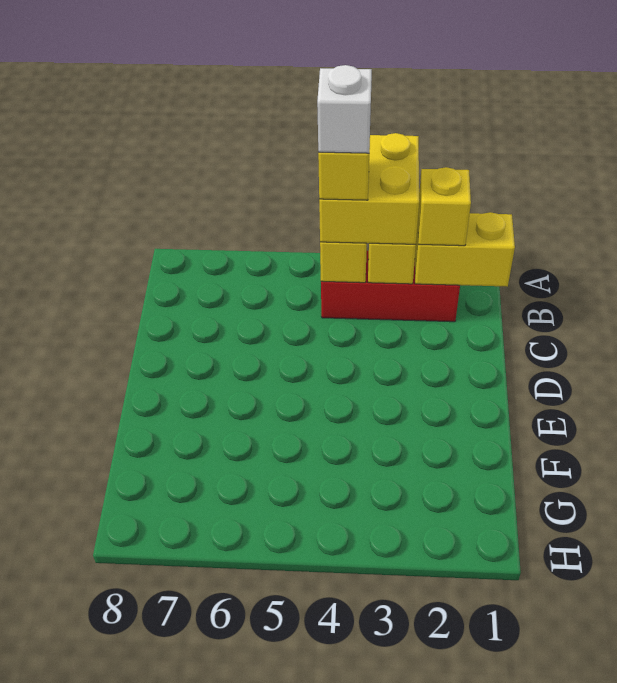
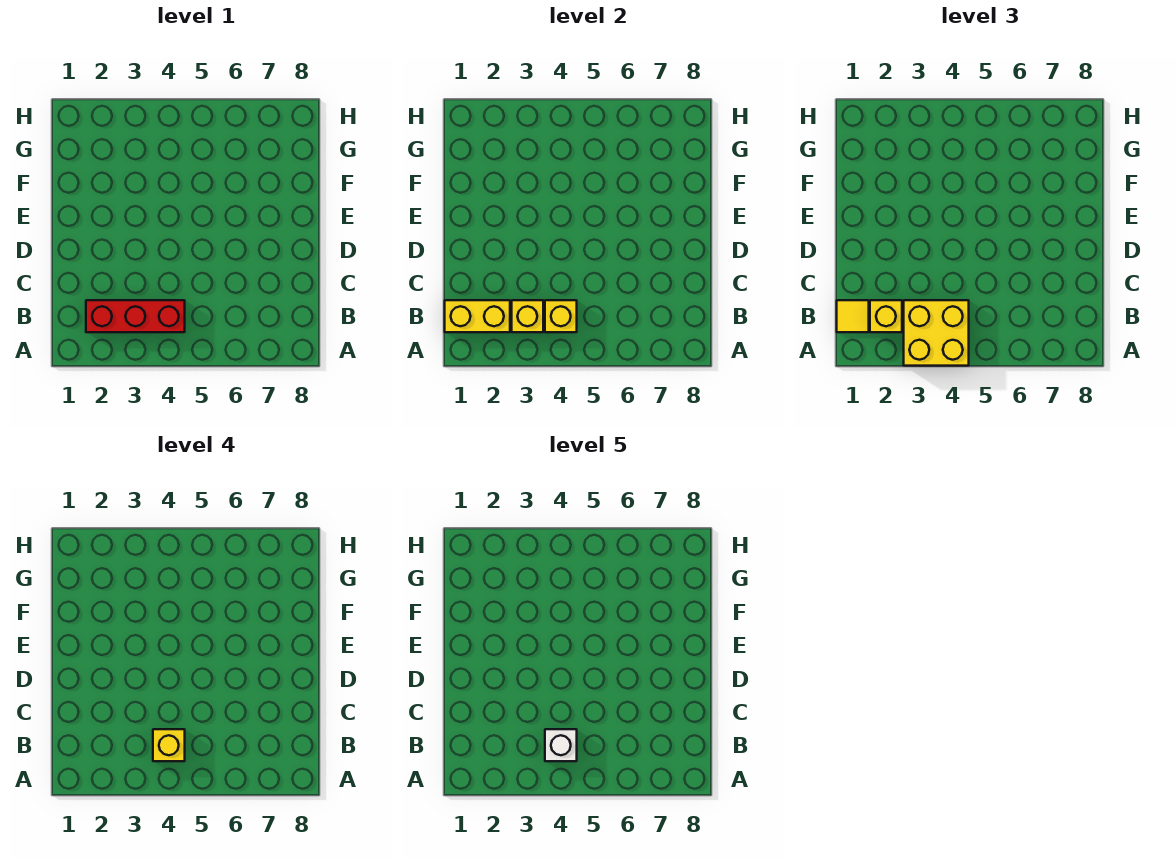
none -> yellow tile B1 level 3

